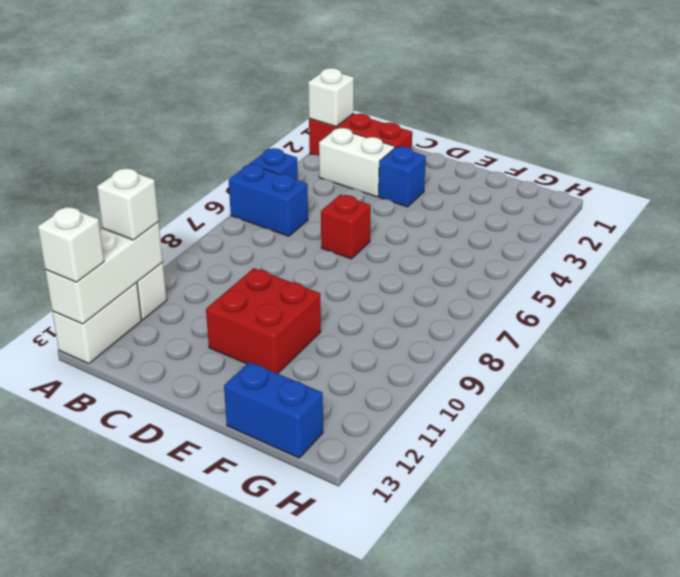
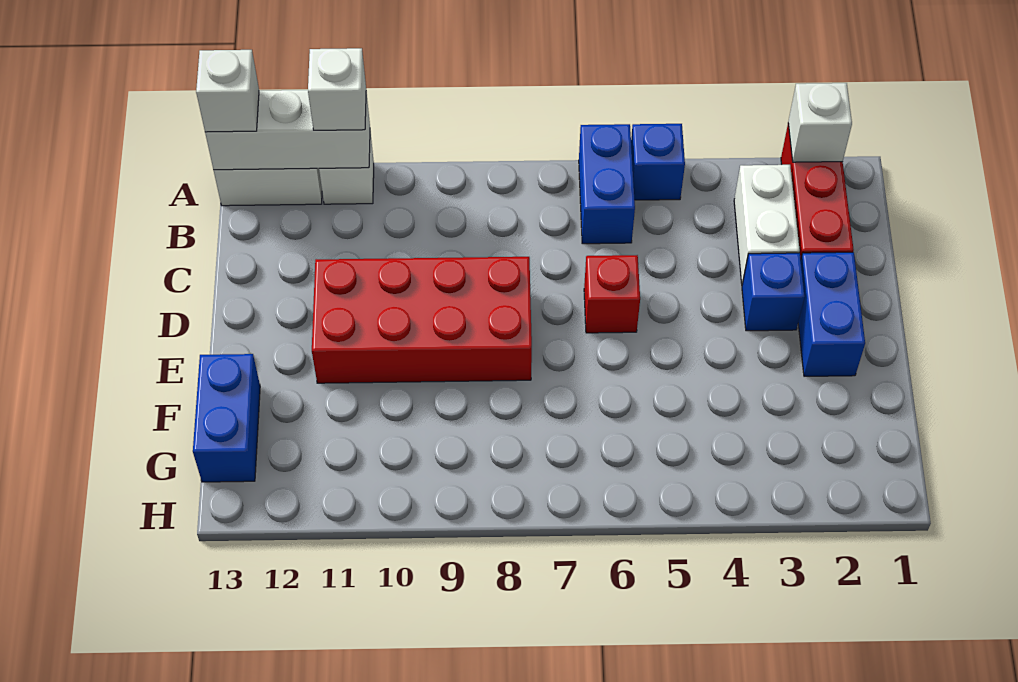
none -> blue brick D2:E2 level 1
red brick D10:E11 level 1 -> red brick D8:E11 level 1

